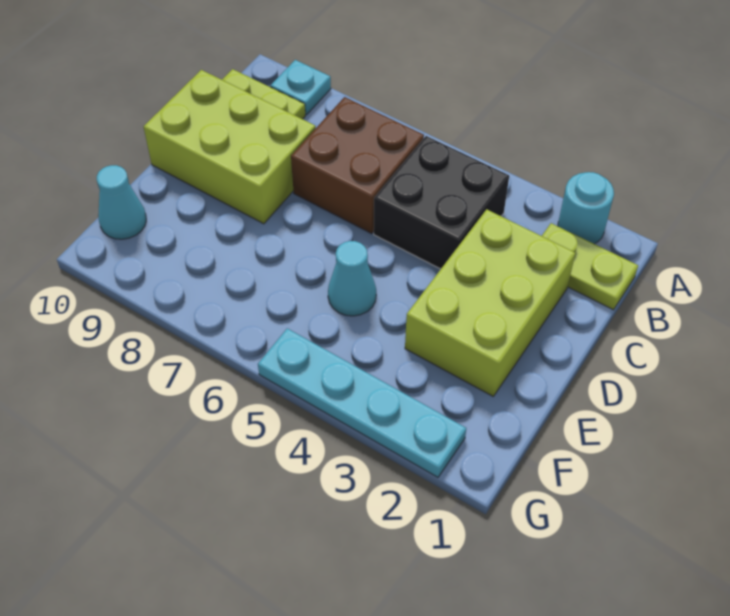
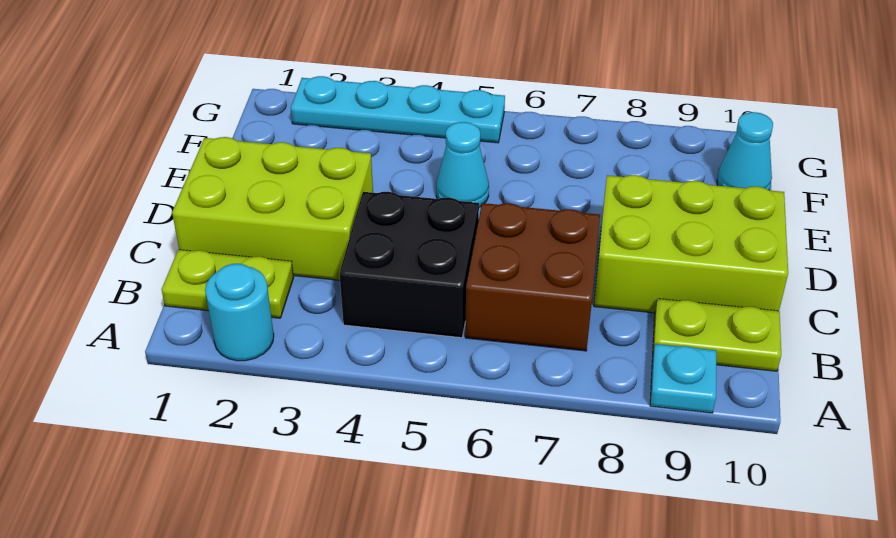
lime brick C2:E3 level 1 -> lime brick C1:D3 level 1

